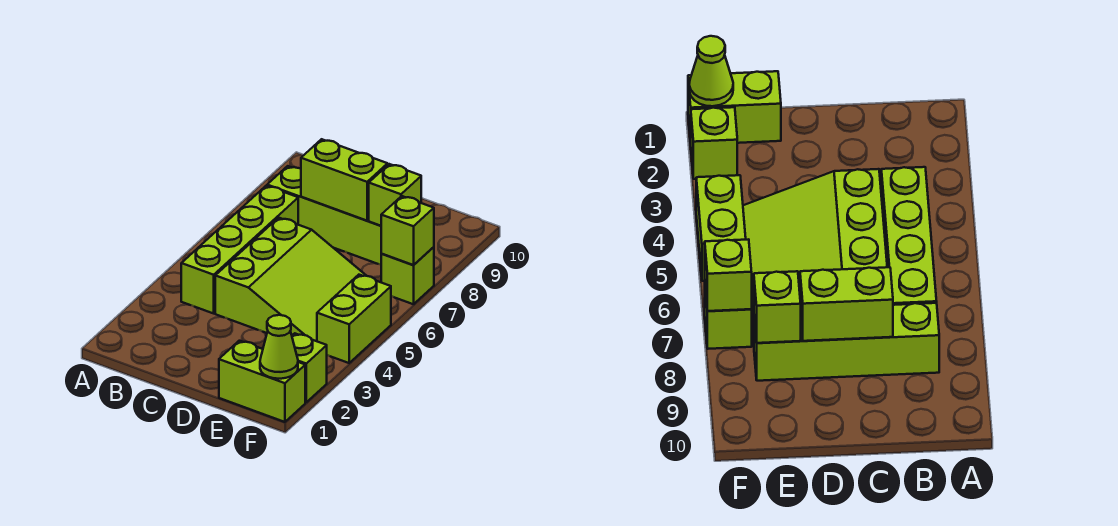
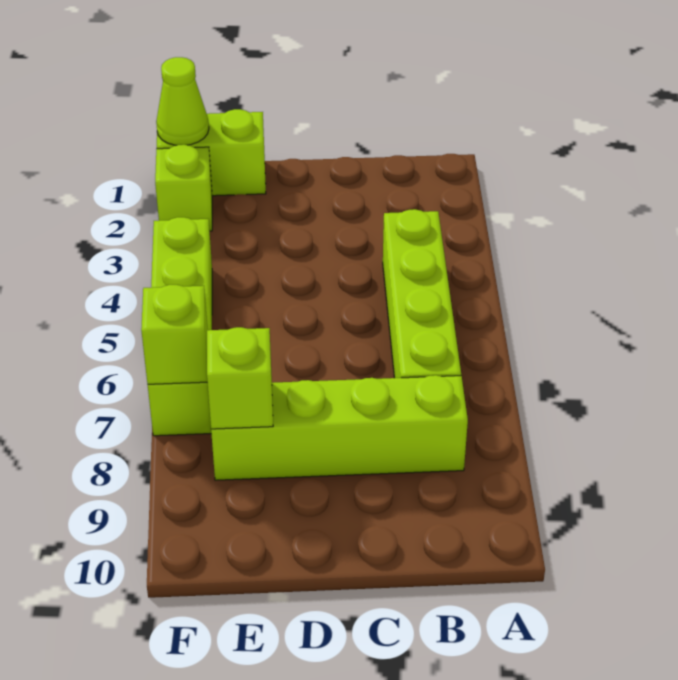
lime slope C4:E6 level 1 top C -> none
lime brick C8:D8 level 2 -> none

